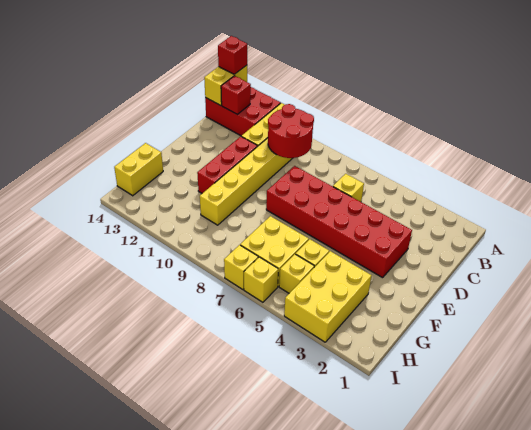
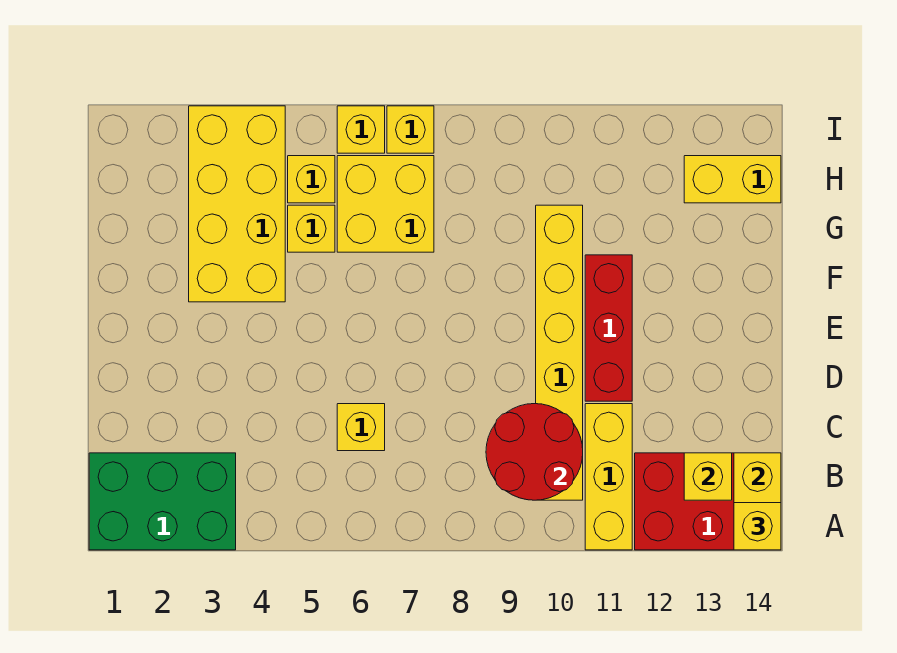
none -> green brick A1:B3 level 1
red brick A14 level 3 -> yellow brick A14 level 3
red brick B13 level 2 -> yellow brick B13 level 2
red brick D3:E8 level 1 -> none
yellow brick G3:I4 level 1 -> yellow brick F3:I4 level 1
yellow brick G14:H14 level 1 -> yellow brick H13:H14 level 1

